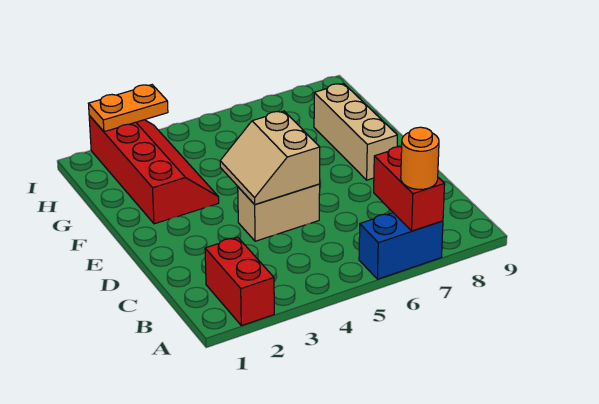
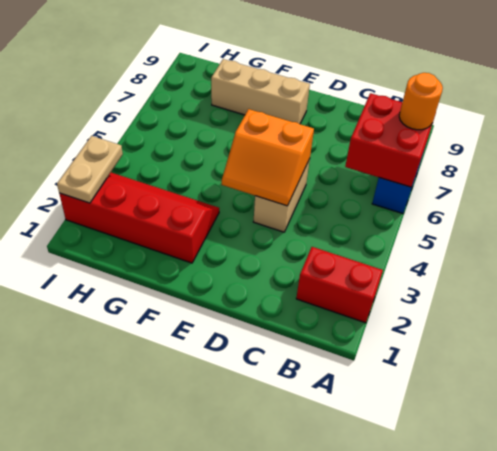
red brick A7:B7 level 2 -> red brick A6:B7 level 2
tan slope D4:E5 level 2 top 5 -> orange slope D4:E5 level 2 top 5
orange plate I2:I3 level 2 -> tan plate I2:I3 level 2

